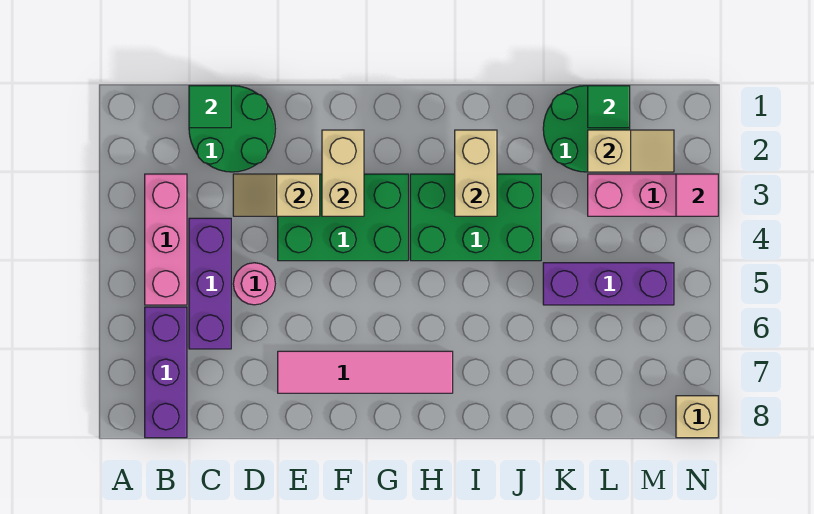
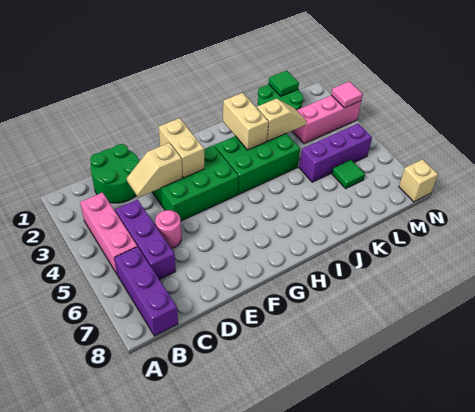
green tile C1 level 2 -> green tile L6 level 1
pink tile E7:H7 level 1 -> none
tan slope L2:M2 level 2 top L -> tan slope J3:K3 level 2 top J

